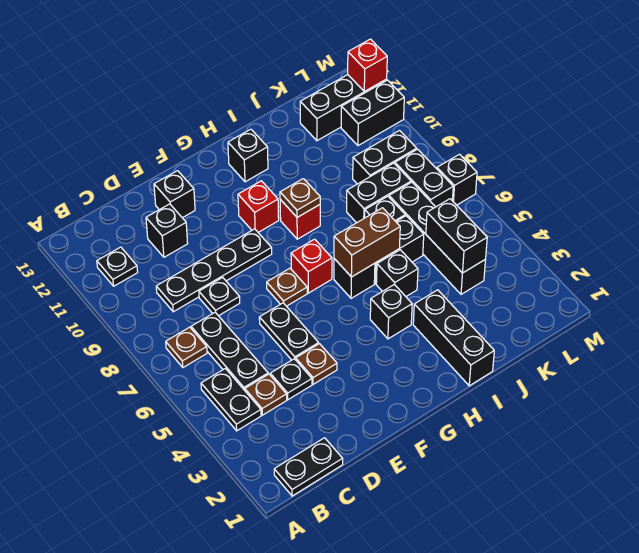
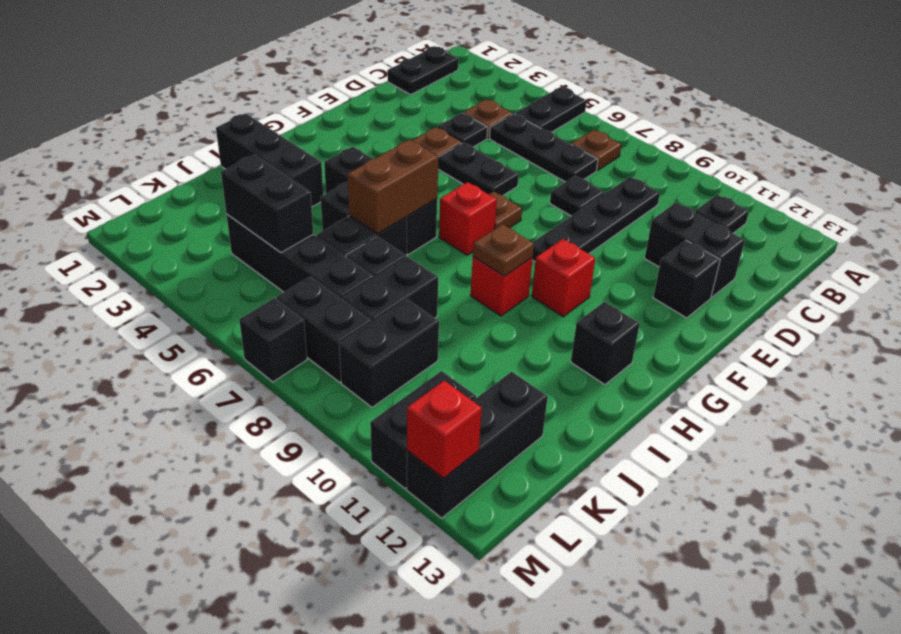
black plate B4:B5 level 1 -> black plate A5:B5 level 1
black brick D11 level 1 -> black brick D11:D12 level 1

